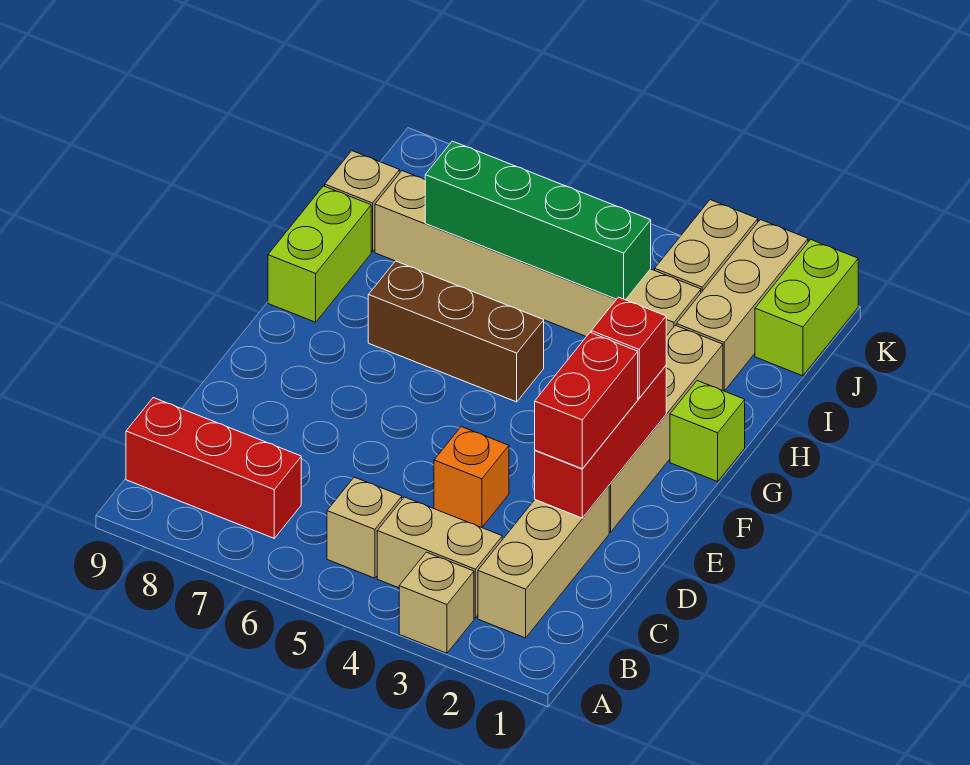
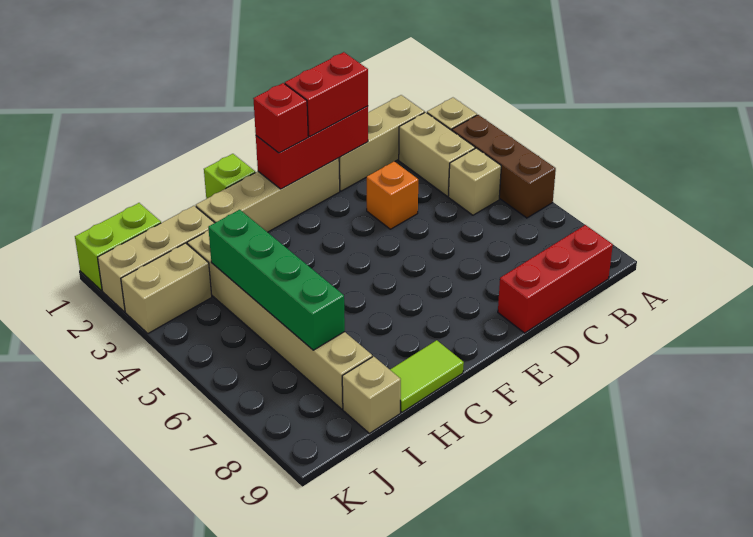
red brick B7:B9 level 1 -> red brick B9:D9 level 1
brown brick G5:G7 level 1 -> brown brick A4:A6 level 1
lime brick G9:H9 level 1 -> lime tile G9:H9 level 1

